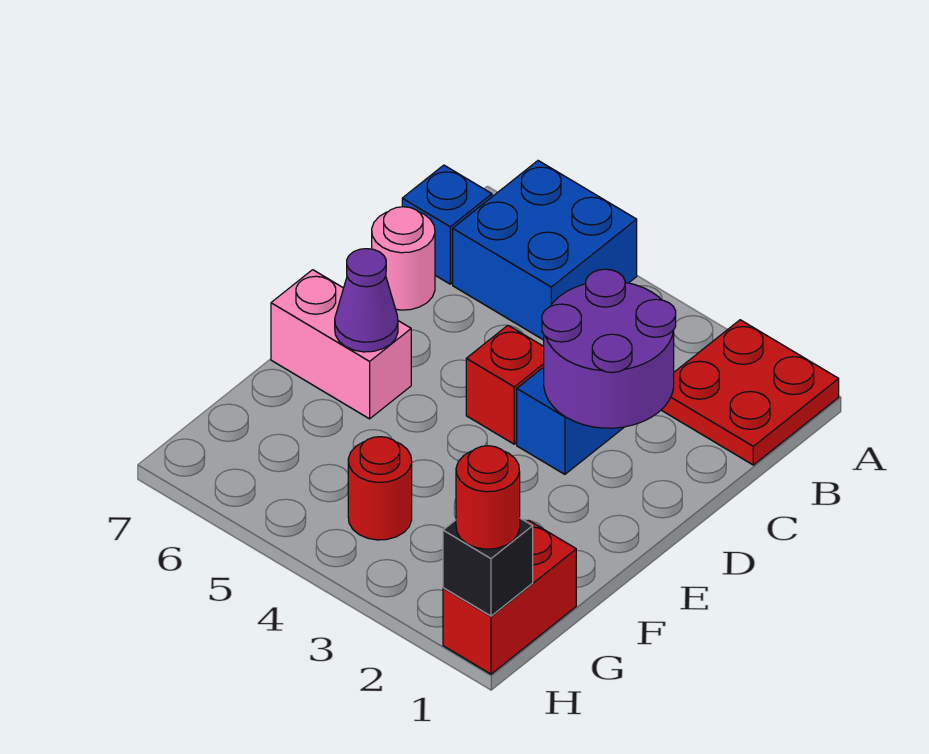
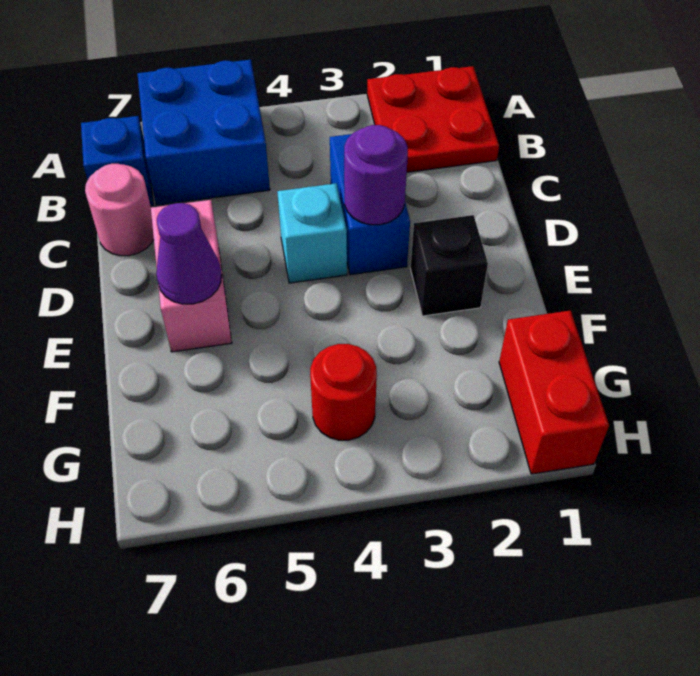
purple round brick C2:D3 level 2 -> purple round brick D3 level 2
red brick D4 level 1 -> cyan brick D4 level 1
pink brick E6:E7 level 1 -> pink brick D6:E6 level 1
black brick H1 level 2 -> black brick E2 level 1
red round brick H1 level 3 -> none

